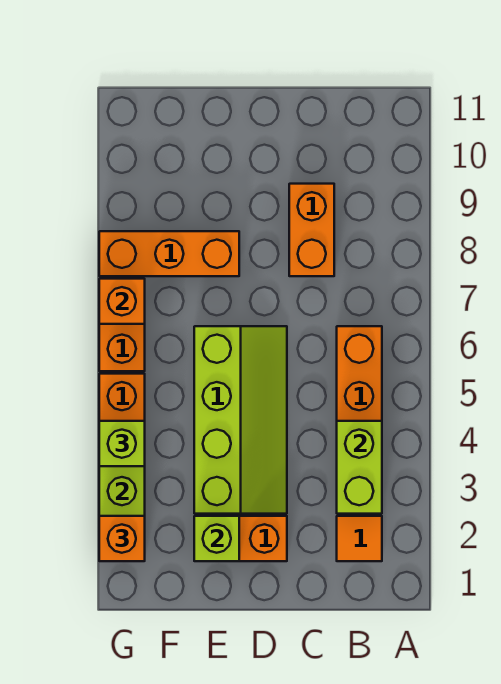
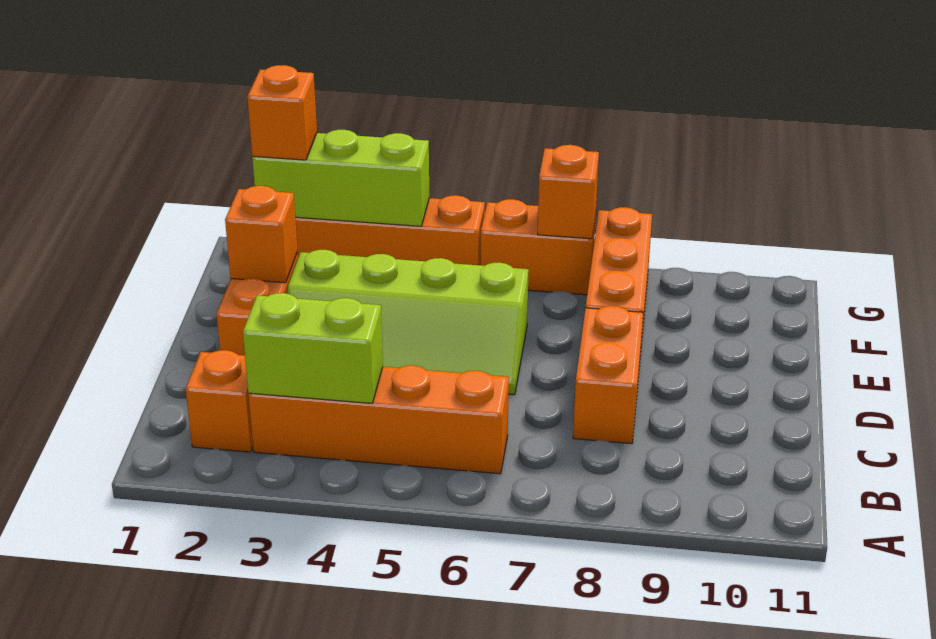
orange tile B2 level 1 -> orange brick B2 level 1
orange brick C8:C9 level 1 -> orange brick C8:D8 level 1
lime brick E2 level 2 -> orange brick E2 level 2
lime brick G4 level 3 -> none

